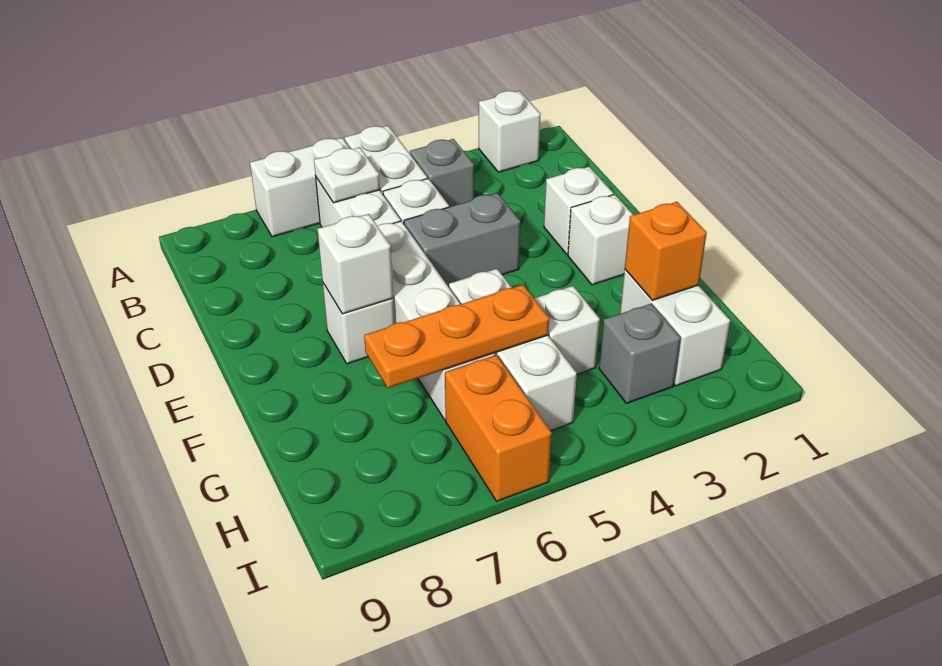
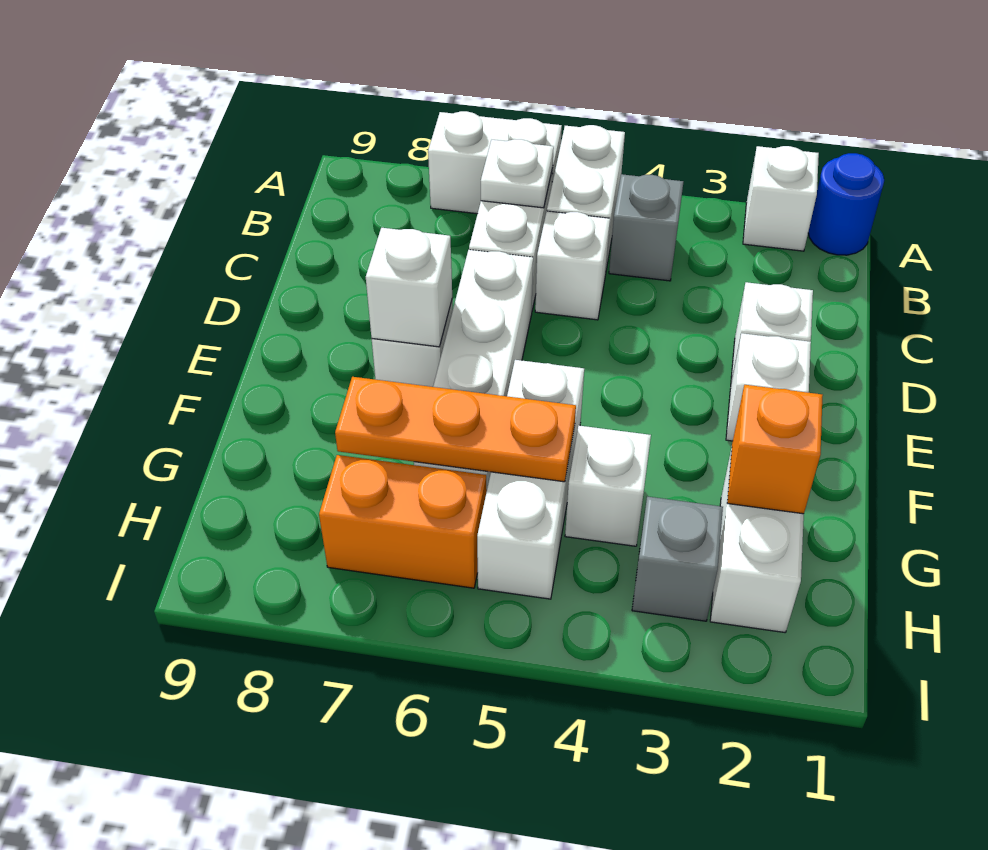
none -> blue round brick A1 level 1
grey brick D4:D5 level 1 -> none
orange brick H6:I6 level 1 -> orange brick H6:H7 level 1

